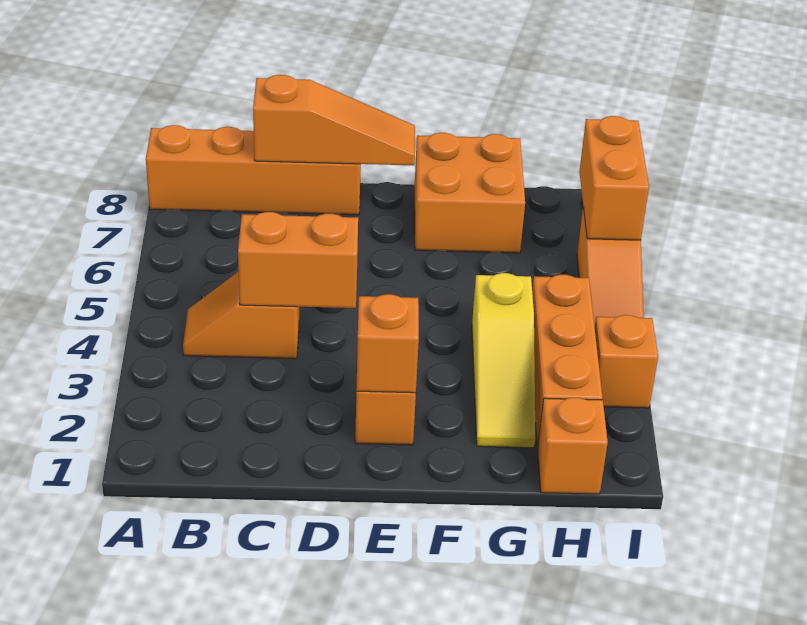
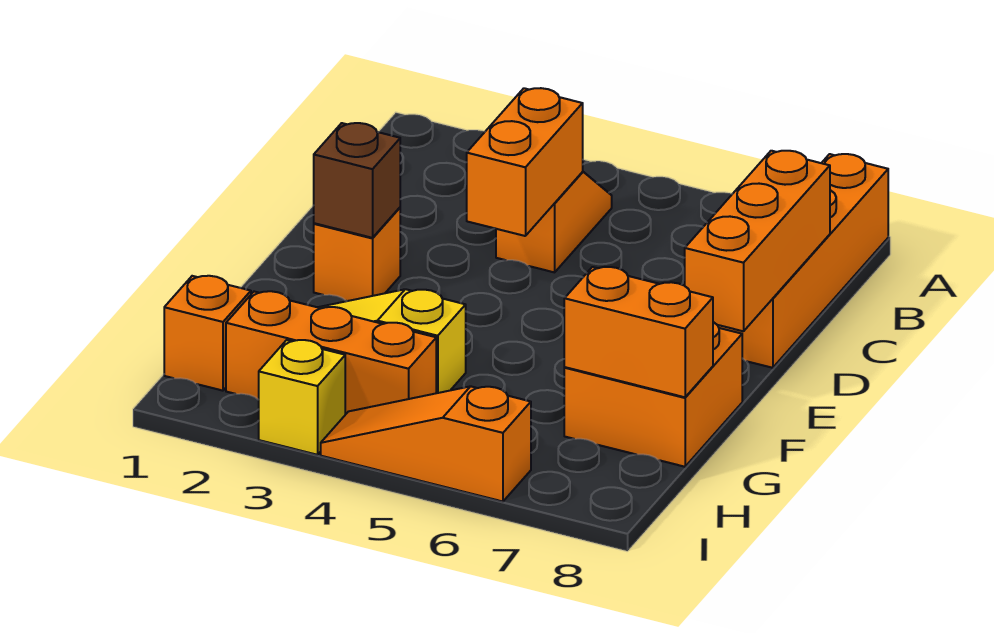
orange slope C8:E8 level 2 top C -> orange brick C8:E8 level 2
orange brick E2 level 2 -> brown brick E2 level 2
orange brick I3 level 1 -> yellow brick I3 level 1
orange brick I6:I7 level 2 -> orange brick G7:G8 level 2

